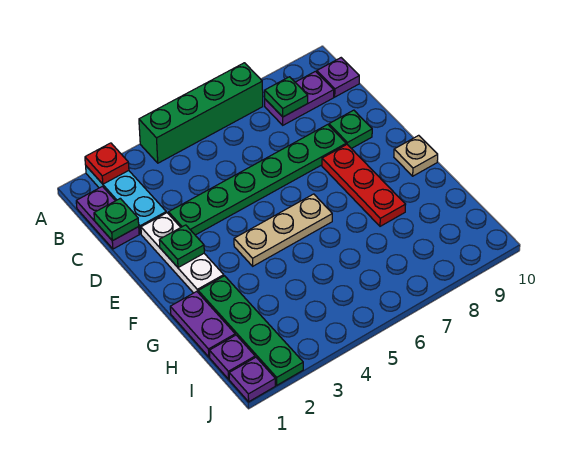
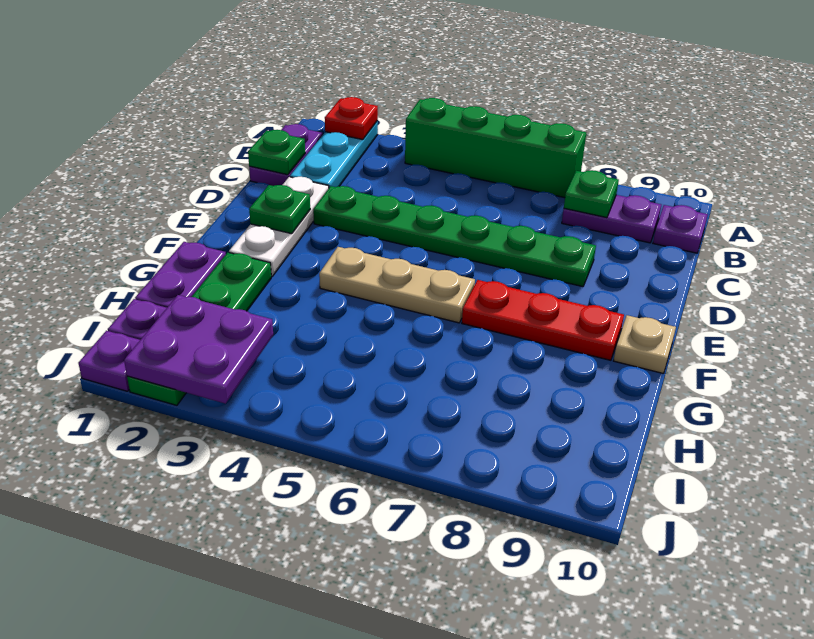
green plate D9 level 1 -> none
red plate E8:G8 level 1 -> red plate F7:F9 level 1
none -> purple plate I2:J3 level 2

